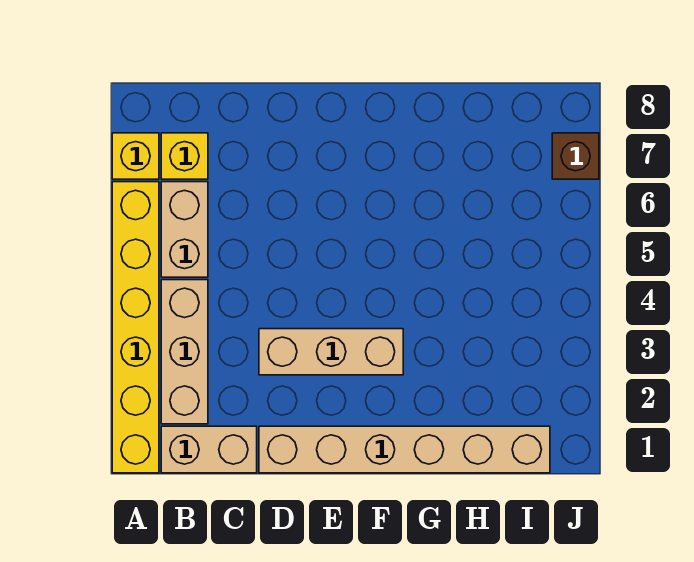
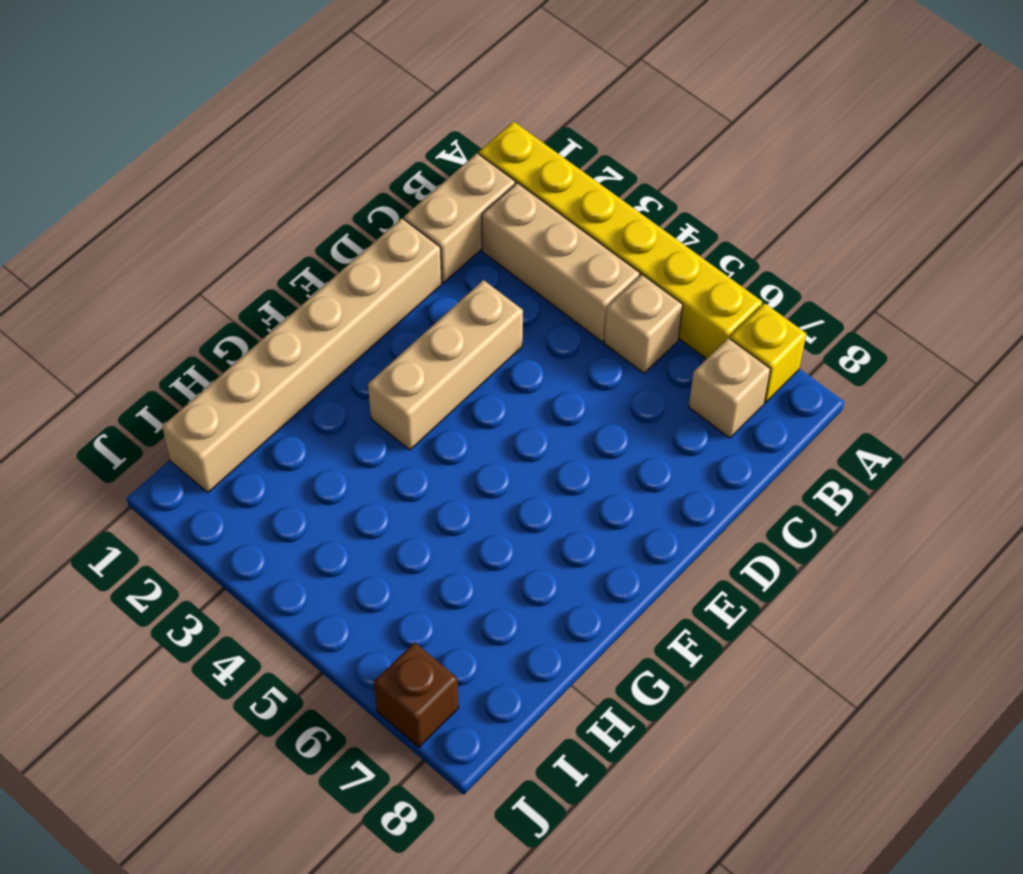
tan brick B5:B6 level 1 -> tan brick B5 level 1
yellow brick B7 level 1 -> tan brick B7 level 1

